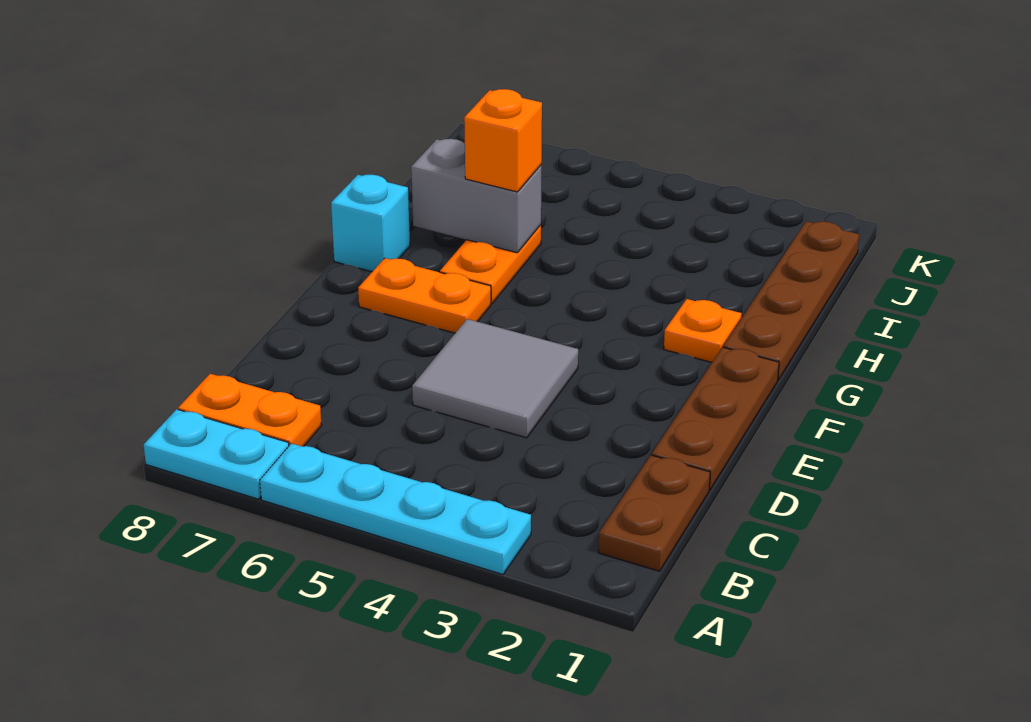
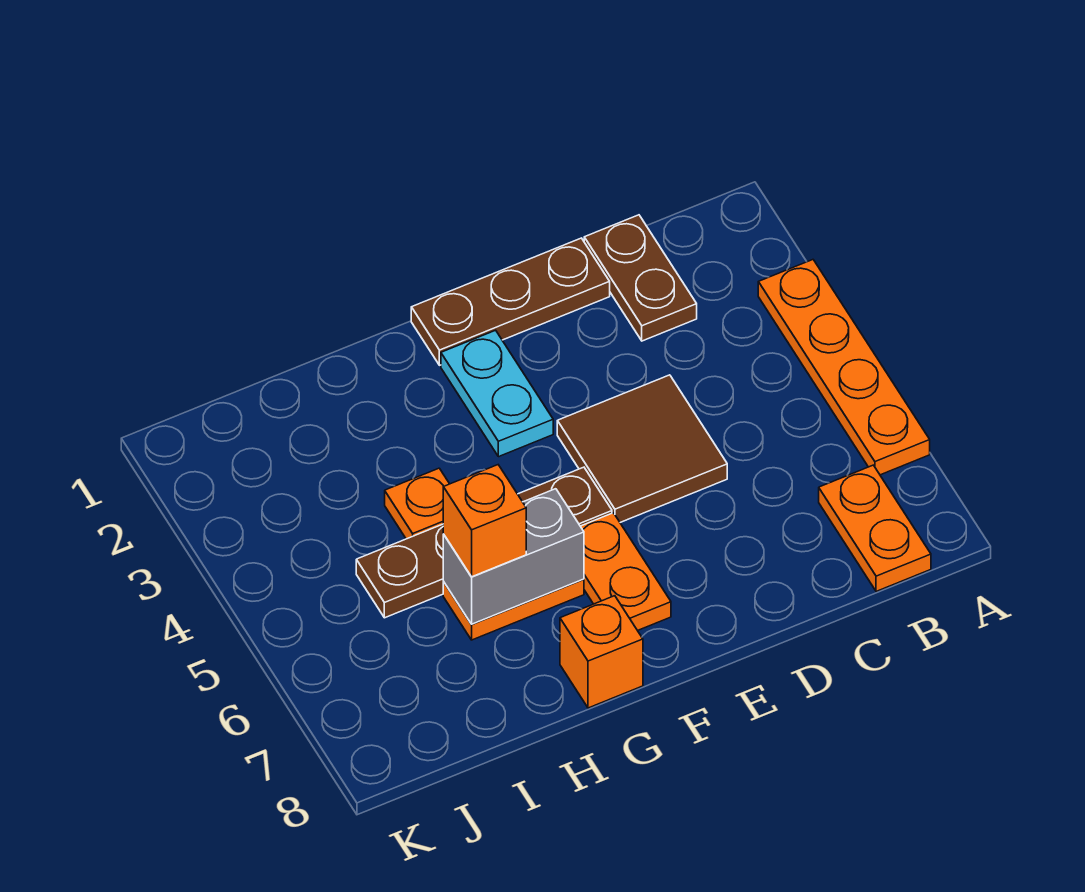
cyan plate A3:A6 level 1 -> orange plate A3:A6 level 1
cyan plate A7:A8 level 1 -> cyan plate F2:F3 level 1
brown plate B1:C1 level 1 -> brown plate C1:C2 level 1
grey tile D4:E5 level 1 -> brown tile D4:E5 level 1
brown plate G1:J1 level 1 -> brown plate F5:I5 level 1
orange plate G2 level 1 -> orange plate H4 level 1
cyan brick G8 level 1 -> orange brick G8 level 1
grey brick H6:H7 level 2 -> grey brick G6:H6 level 2

